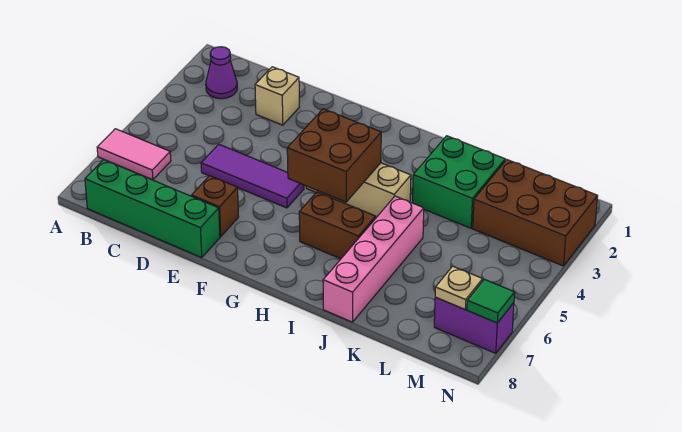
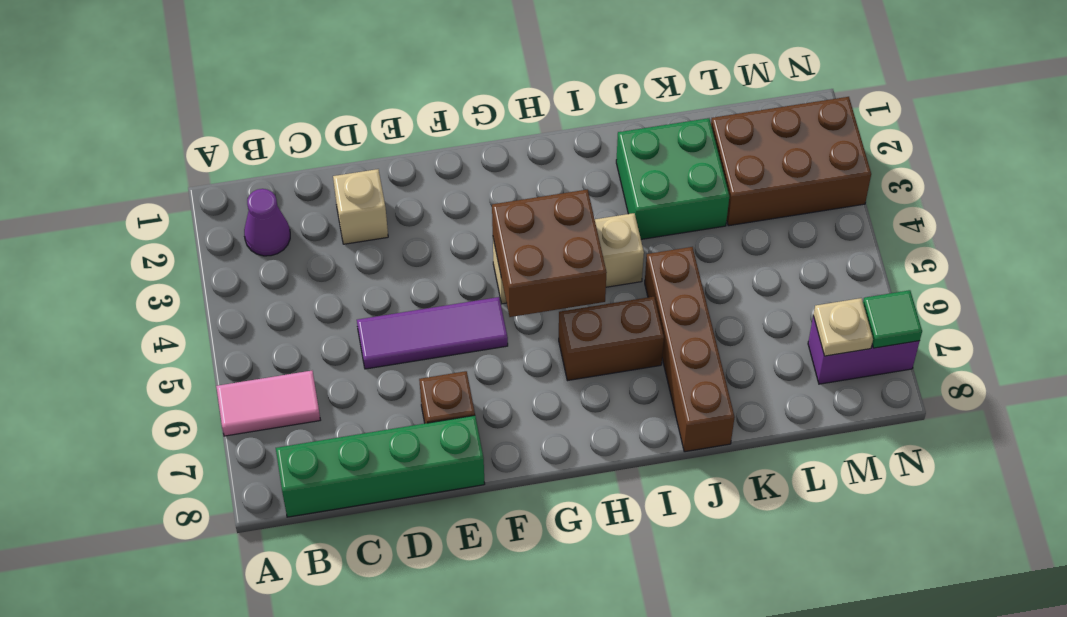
pink brick J5:J8 level 1 -> brown brick J5:J8 level 1

